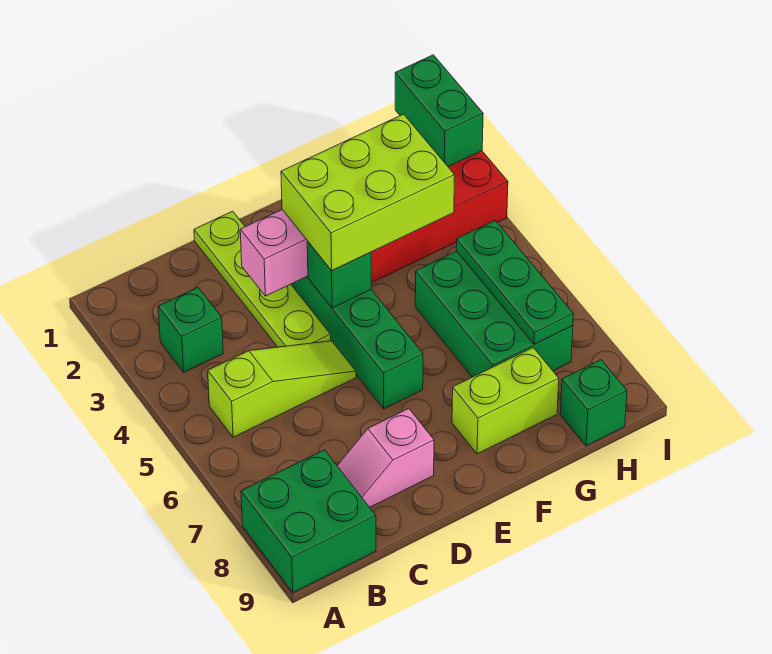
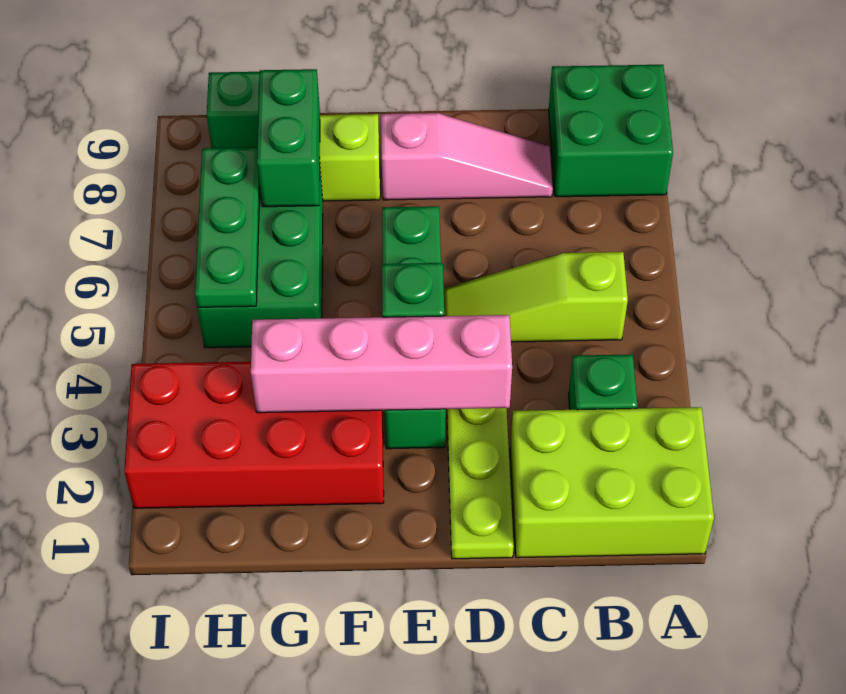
pink slope C8:D8 level 1 top D -> pink slope C8:E8 level 1 top E
lime brick E3:G4 level 3 -> lime brick A1:C2 level 1
green brick I1:I2 level 2 -> green brick G7:G8 level 2

